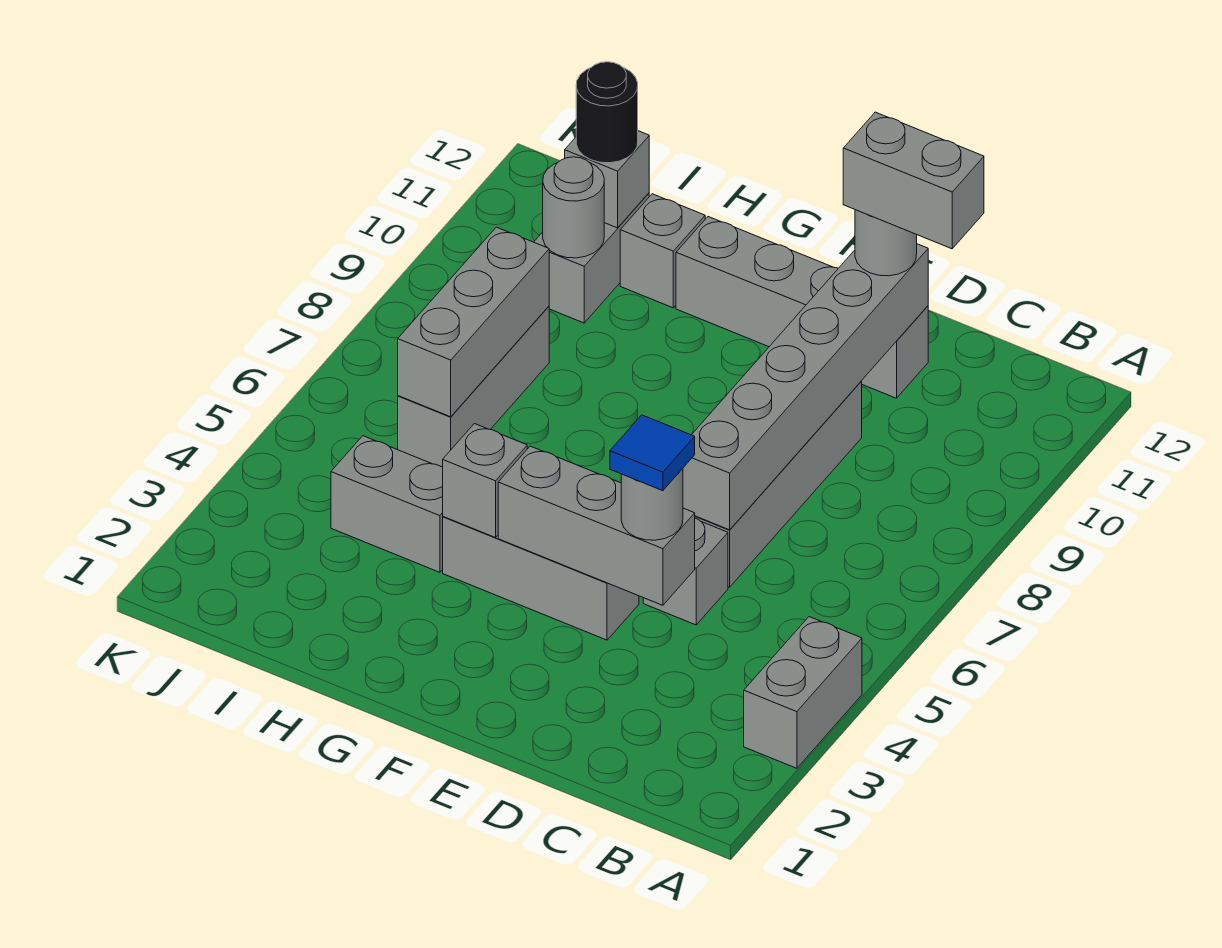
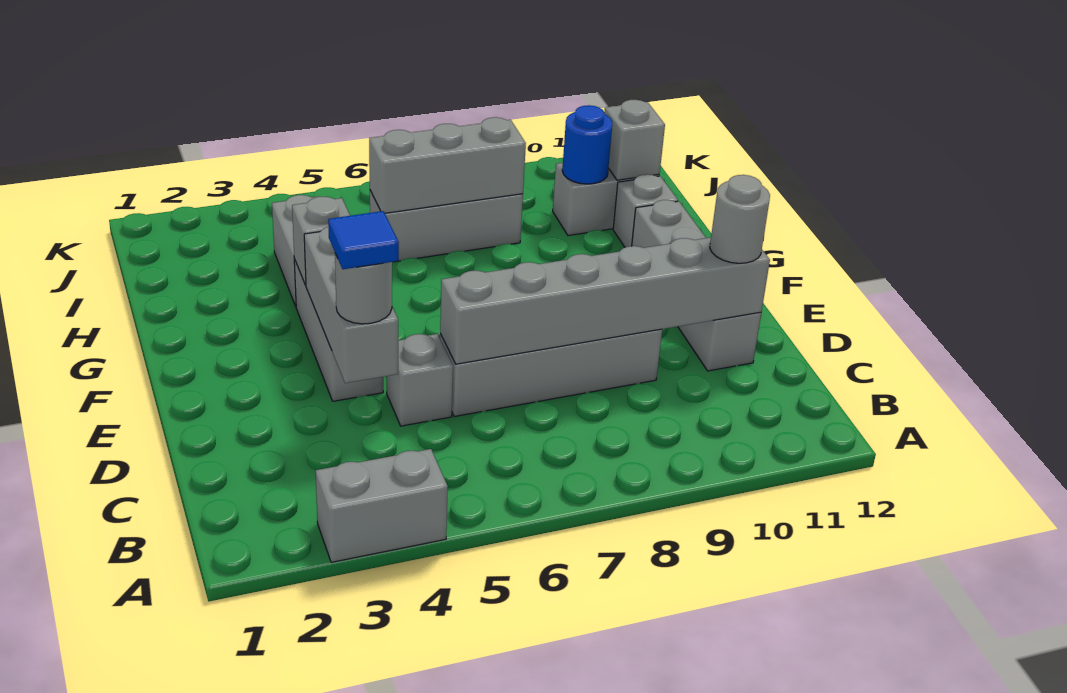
grey brick C11:D11 level 4 -> none
grey round brick I10 level 2 -> blue round brick I10 level 2
black round brick I11 level 3 -> none

